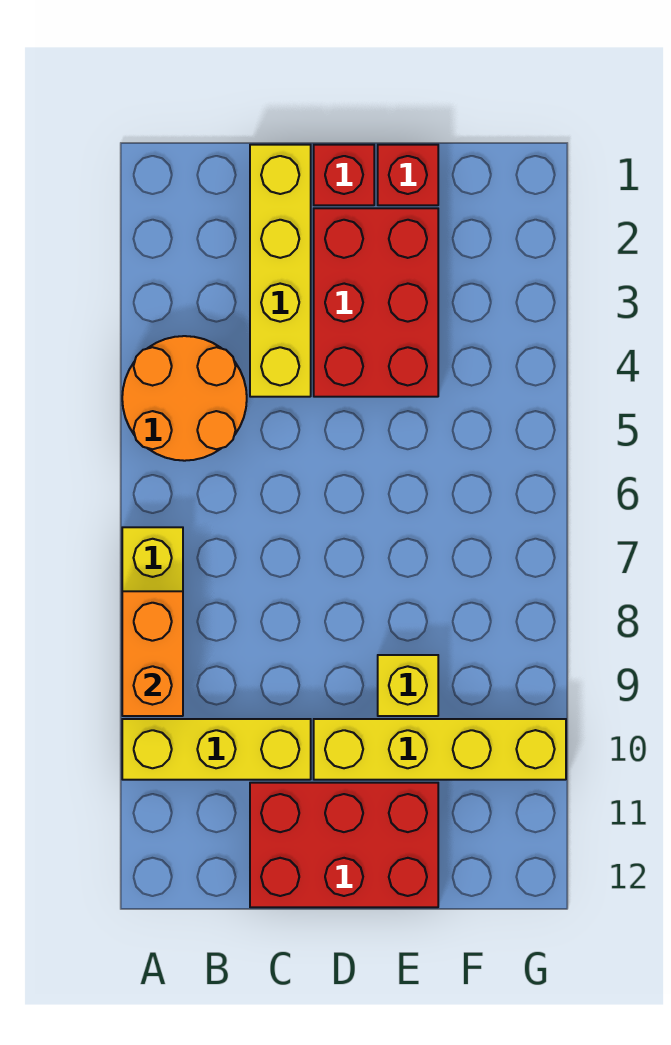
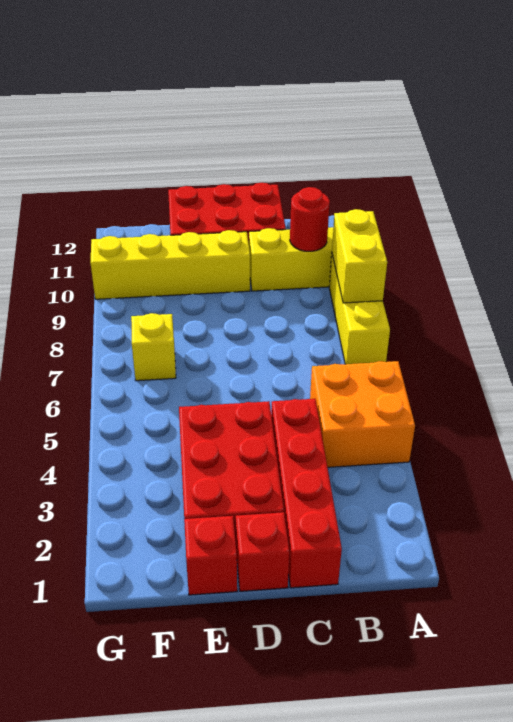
orange round brick A4:B5 level 1 -> orange brick A4:B5 level 1
orange brick A8:A9 level 2 -> yellow brick A8:A9 level 2
none -> red round brick B10 level 2
yellow brick C1:C4 level 1 -> red brick C1:C4 level 1
yellow brick E9 level 1 -> yellow brick F7 level 1

